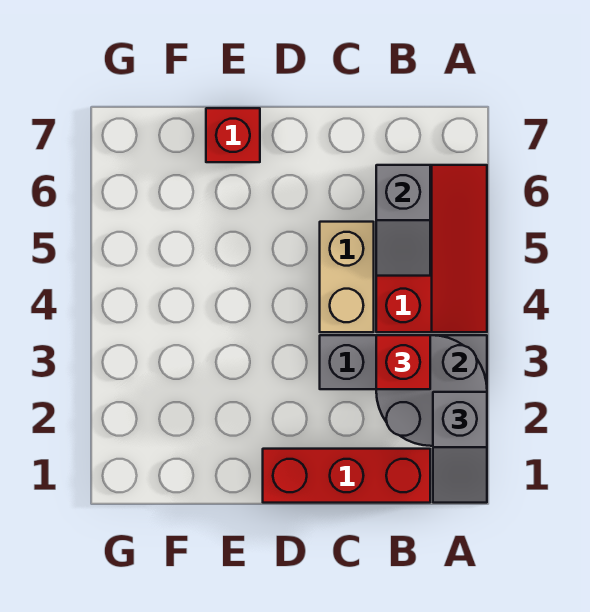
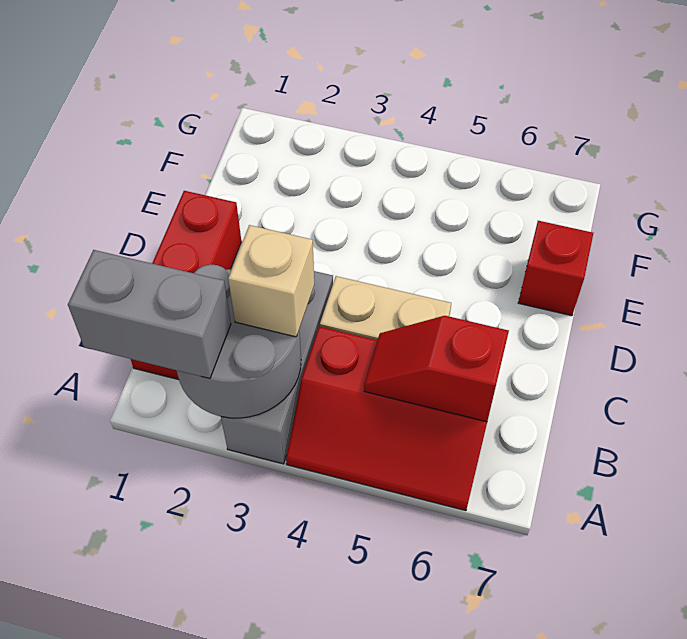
grey slope A1:A2 level 3 top 2 -> grey brick A1:A2 level 3
red brick B3 level 3 -> tan brick B3 level 3
grey slope B5:B6 level 2 top 6 -> red slope B5:B6 level 2 top 6

